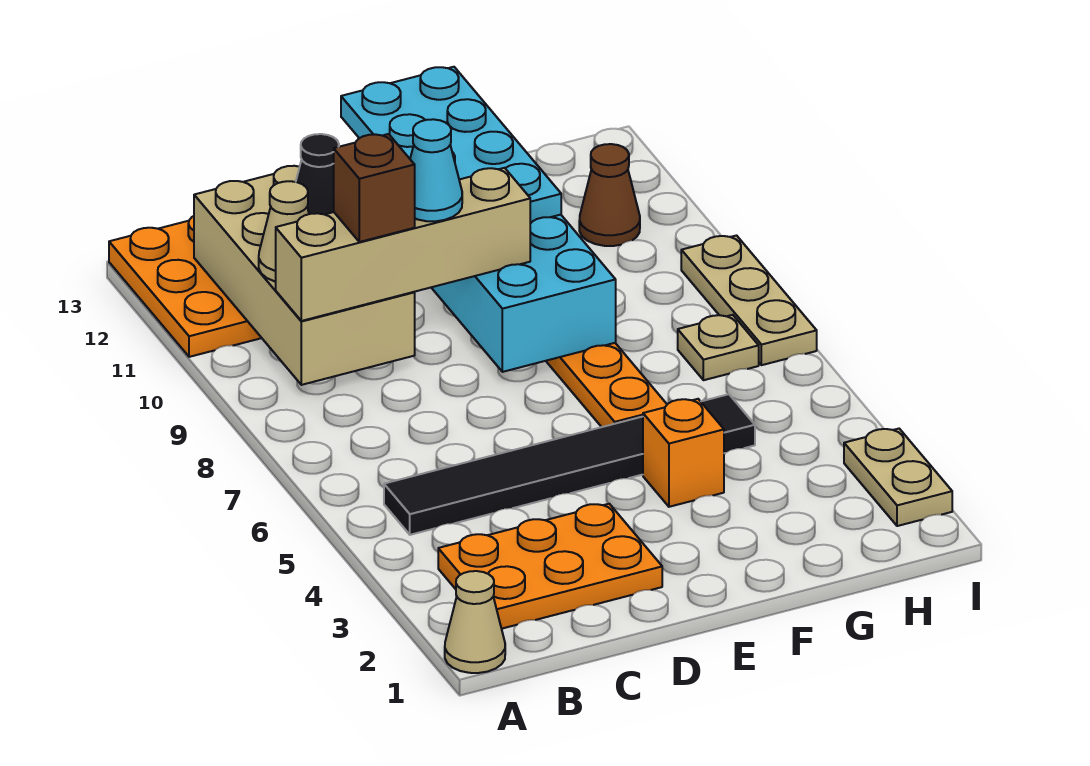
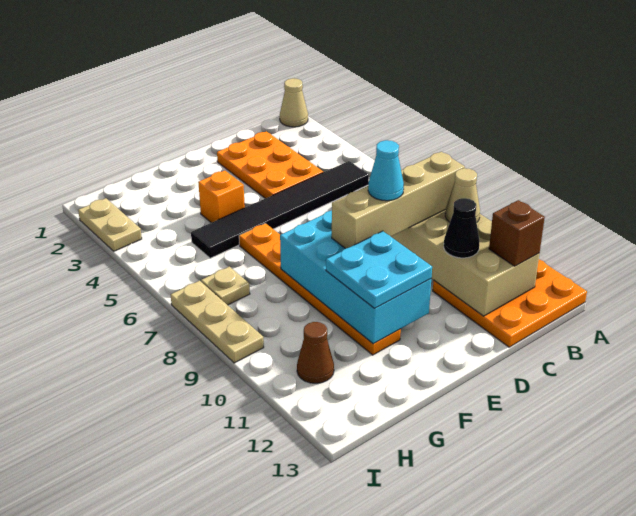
orange plate B2:D3 level 1 -> orange plate C2:D4 level 1
brown brick C9 level 4 -> brown brick B12 level 3
cyan plate E10:F13 level 3 -> cyan plate E10:F11 level 3

